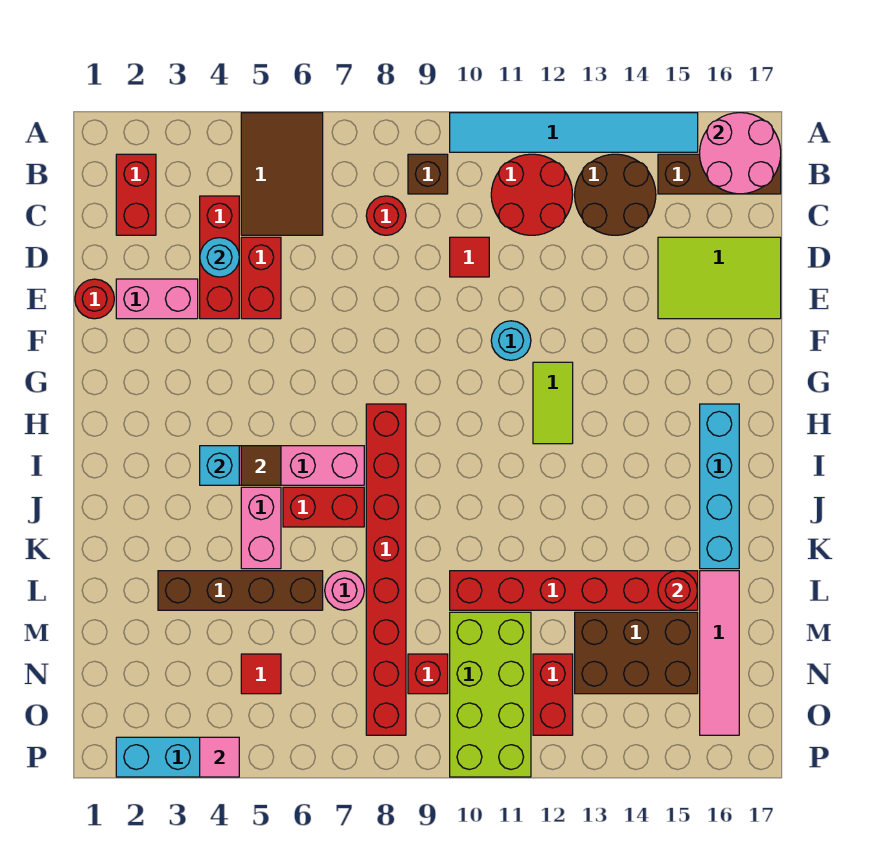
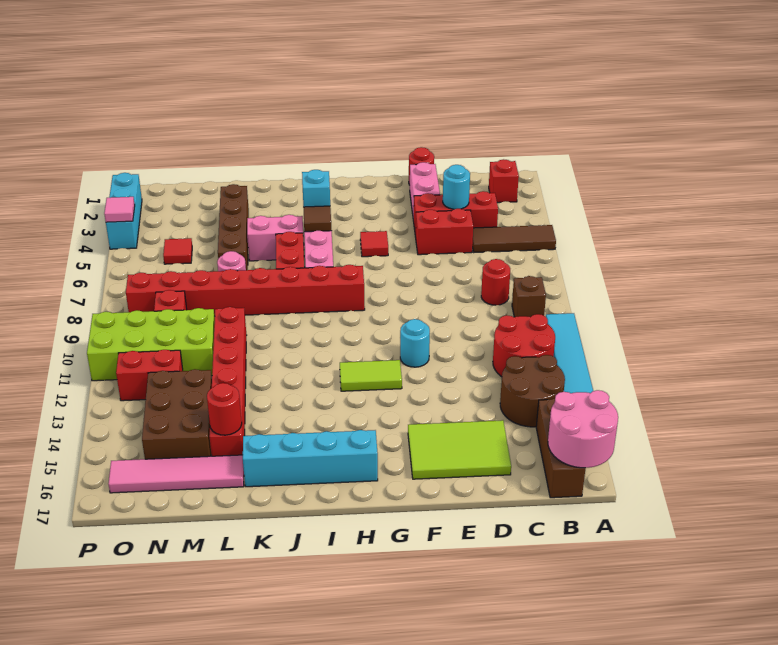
brown tile A5:C6 level 1 -> brown tile A5:C5 level 1
red brick B2:C2 level 1 -> red brick B2 level 1
red tile D10 level 1 -> red tile G5 level 1
lime tile D15:E17 level 1 -> lime tile D15:F16 level 1

